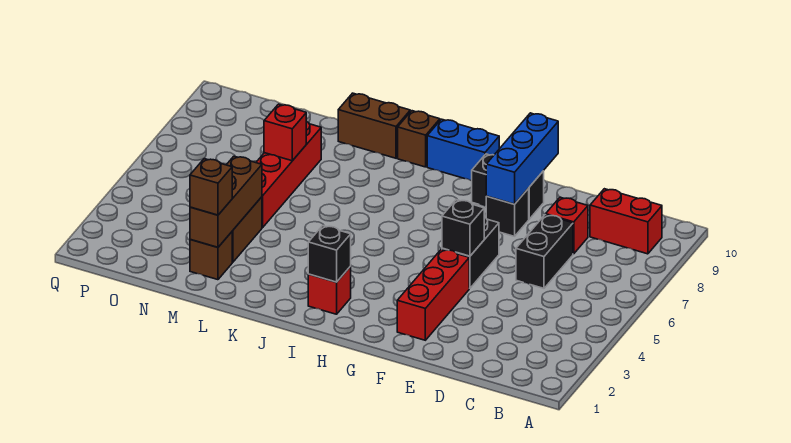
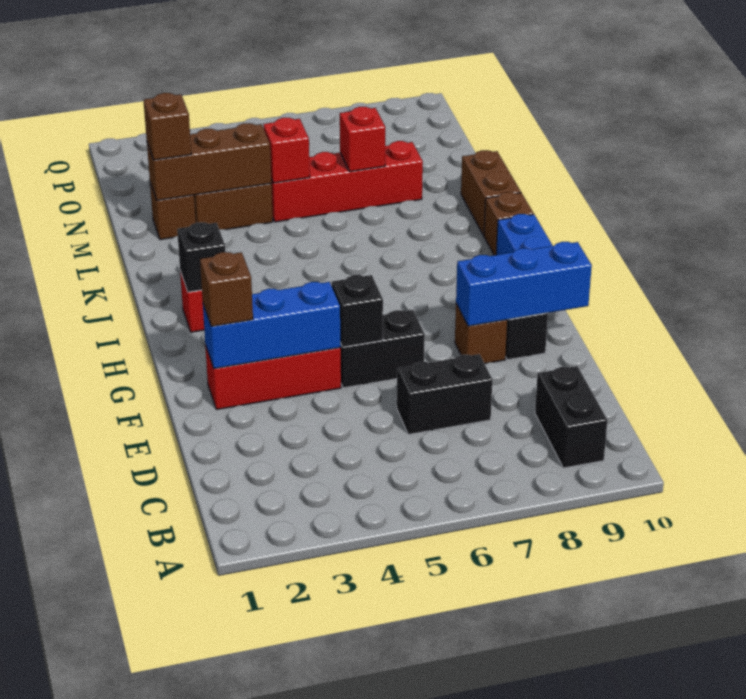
red brick B9:C9 level 1 -> black brick B9:C9 level 1
red brick D8 level 1 -> red brick M5 level 2
none -> blue brick F2:F4 level 2
none -> brown brick F2 level 3
black brick F8 level 1 -> brown brick F8 level 1

